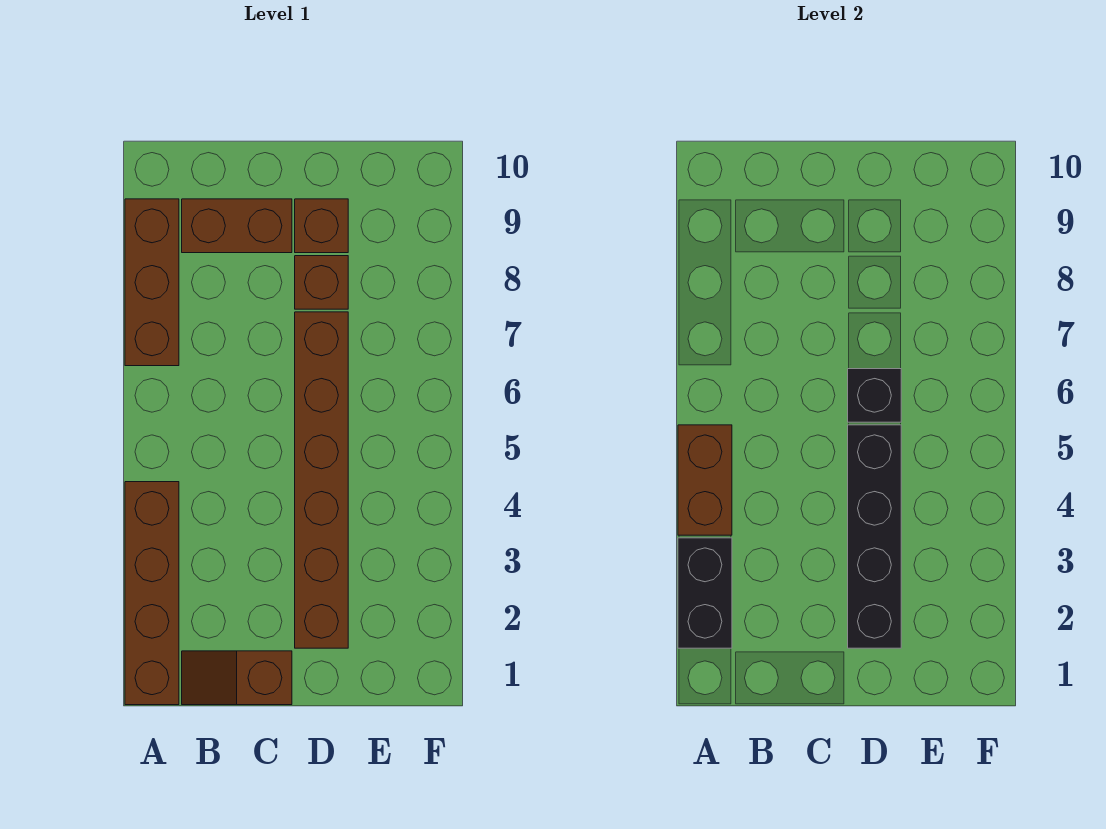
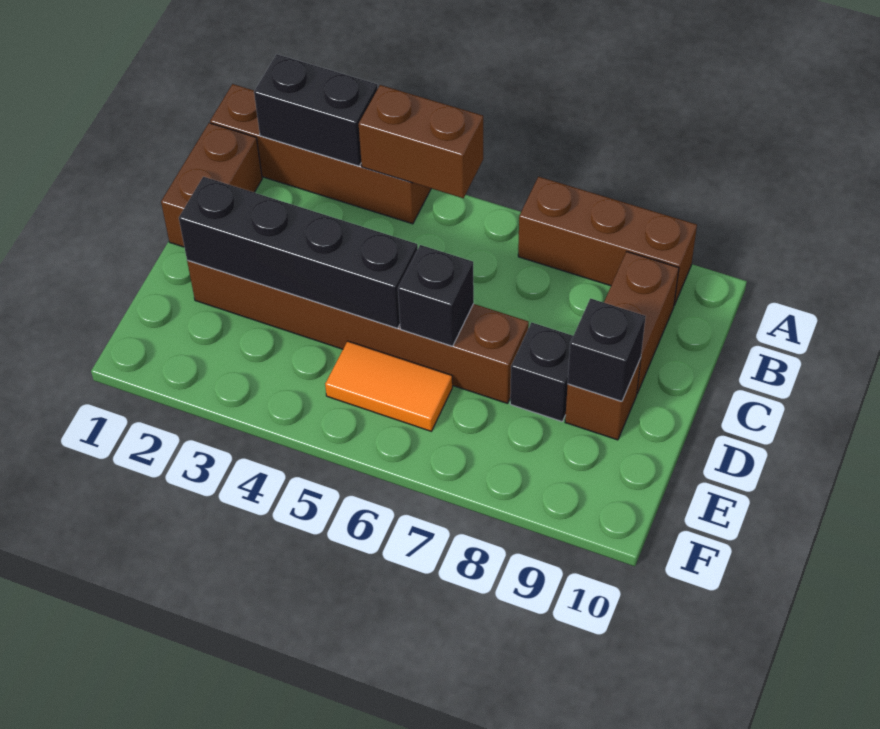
brown slope B1:C1 level 1 top C -> brown brick B1:C1 level 1
brown brick D8 level 1 -> black brick D8 level 1
none -> black brick D9 level 2
none -> orange tile E5:E6 level 1

